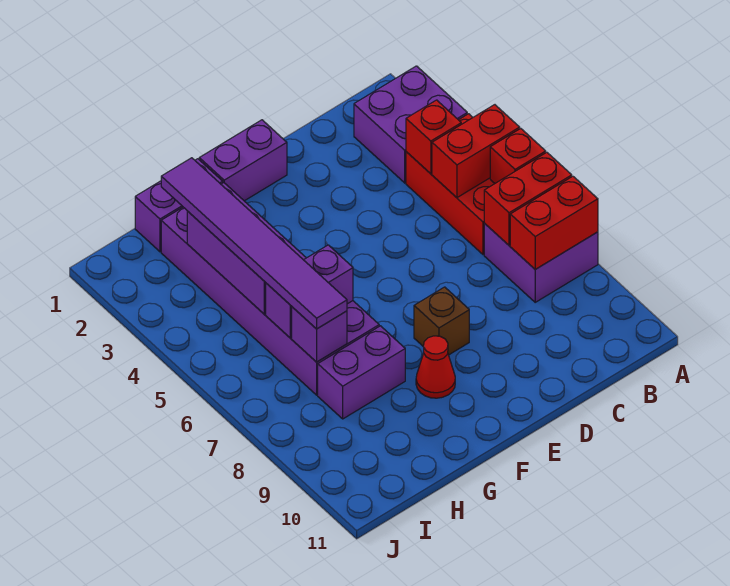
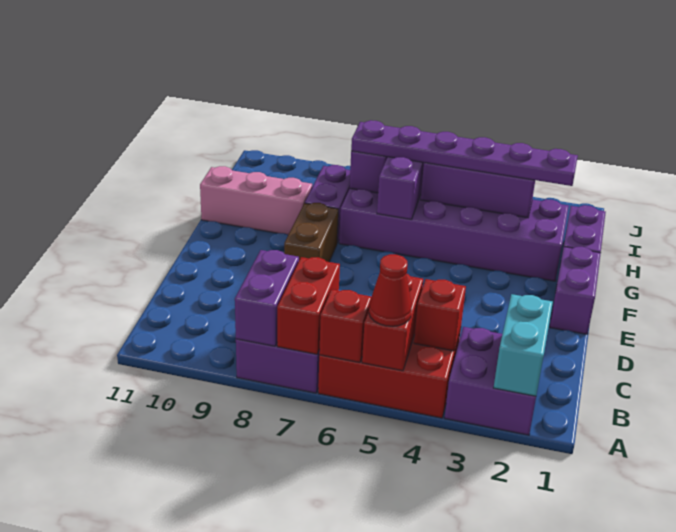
none -> cyan brick A2:B2 level 2
red brick A8:B8 level 2 -> purple brick A8:B8 level 2
brown brick E8 level 1 -> brown brick E8:F8 level 1
red cone F9 level 1 -> red cone A5 level 3
none -> pink brick G9:G11 level 1
purple tile H2:H7 level 3 -> purple plate H2:H7 level 3

